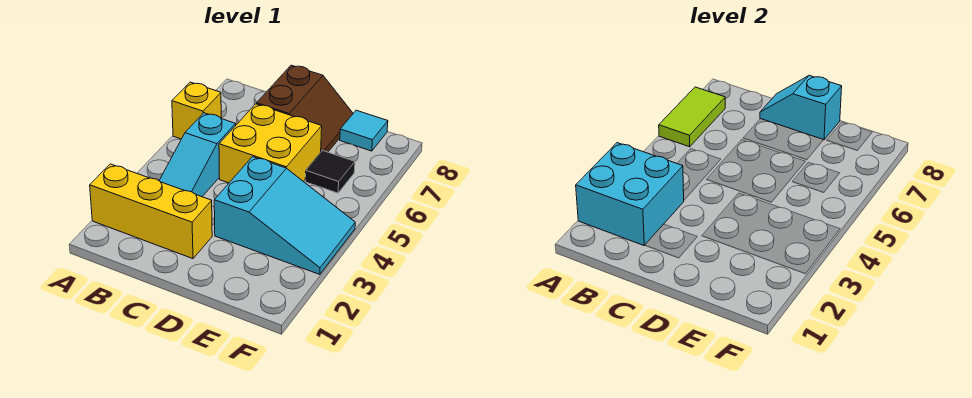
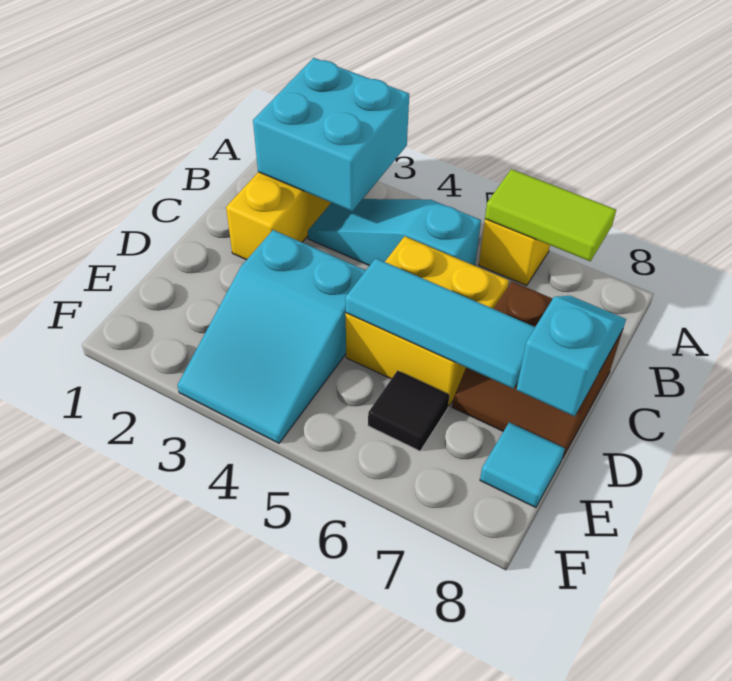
none -> cyan tile D5:D7 level 2

